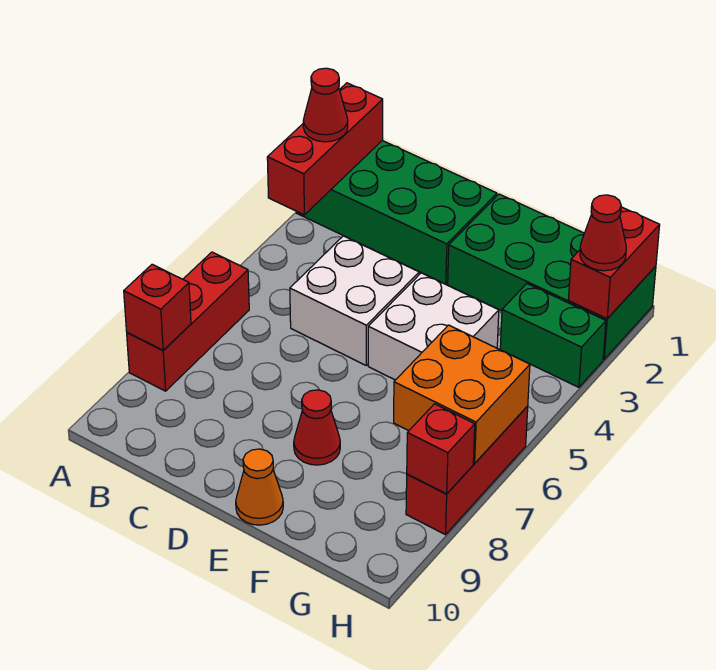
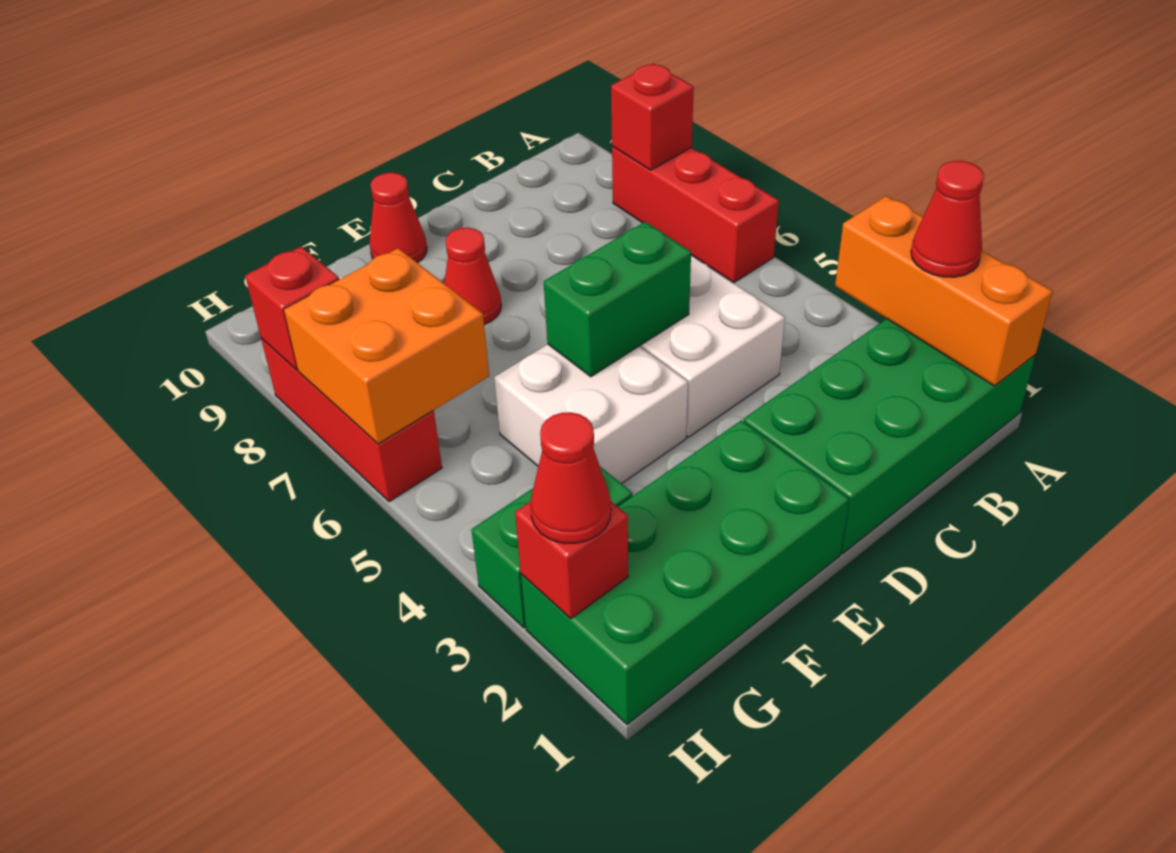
red brick A1:A3 level 2 -> orange brick A1:A3 level 2
none -> green brick D5:E5 level 2
orange cone E10 level 1 -> red cone E10 level 1
red brick H1:H2 level 2 -> red brick H2 level 2

